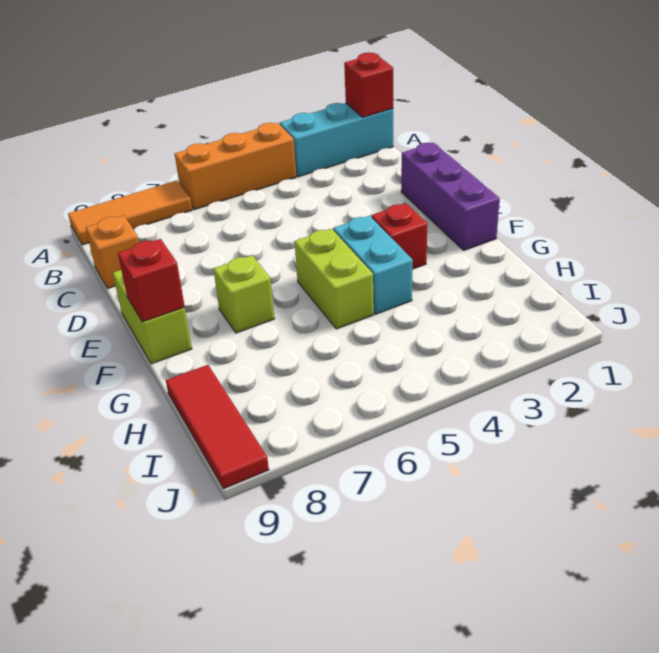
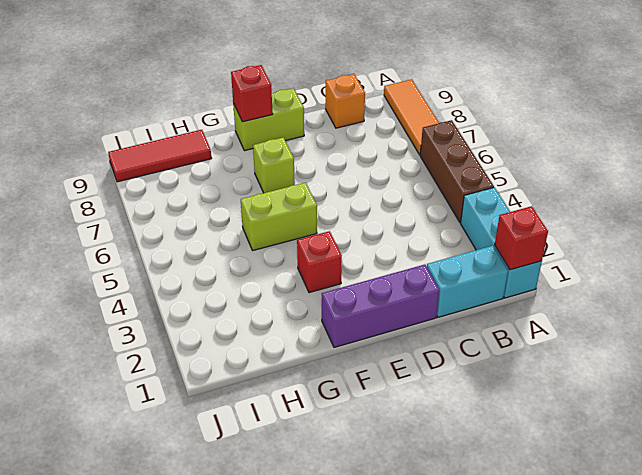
orange brick A4:A6 level 1 -> brown brick A4:A6 level 1
cyan brick F4:G4 level 1 -> cyan brick B1:C1 level 1

